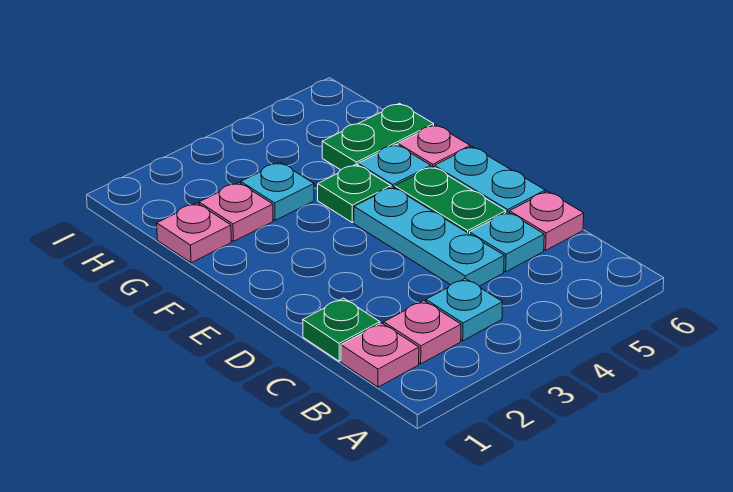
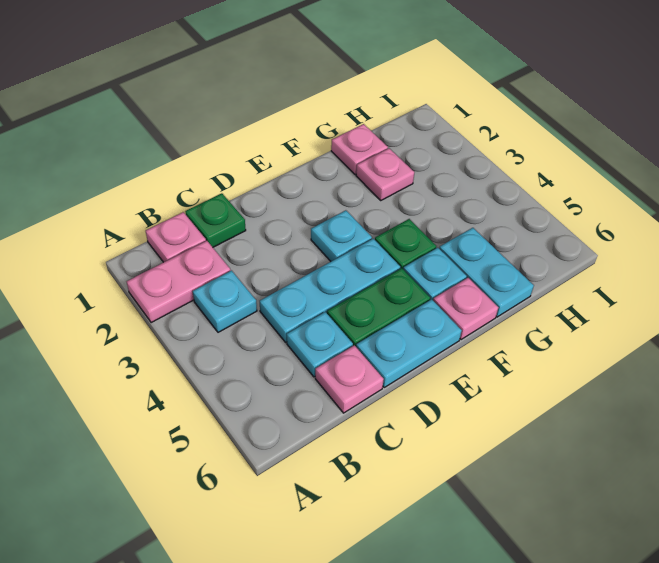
pink plate B2 level 1 -> pink plate A2:B2 level 1
cyan plate G3 level 1 -> cyan plate E3 level 1
green plate G5:G6 level 1 -> cyan plate G5:G6 level 1

